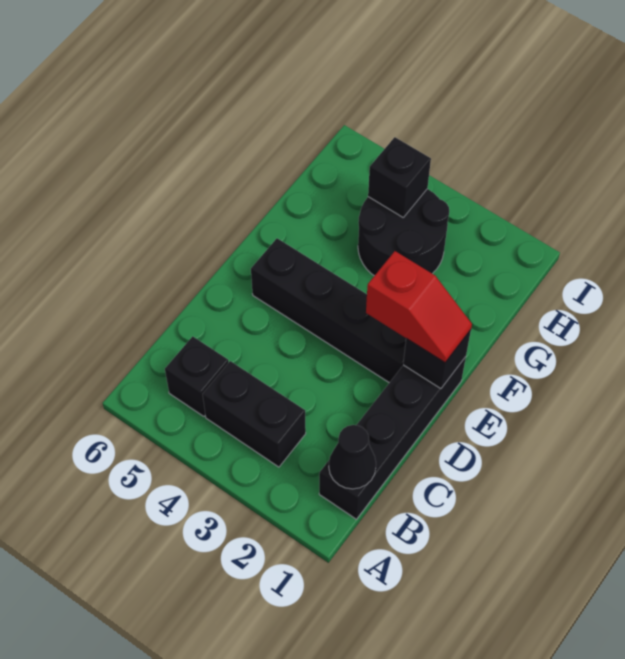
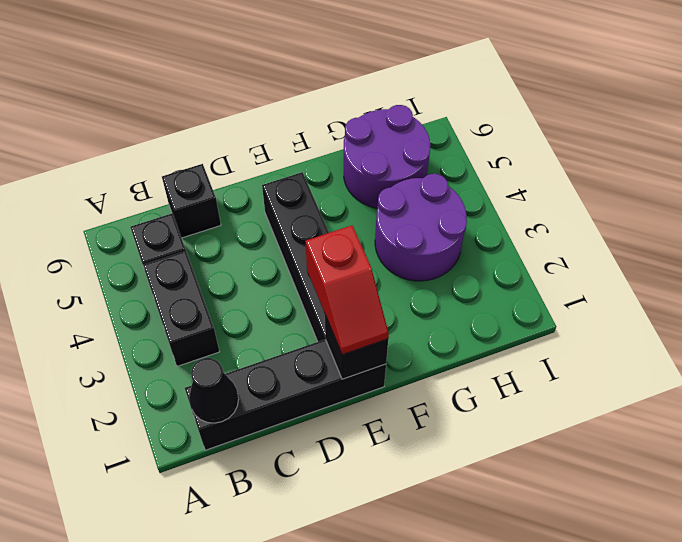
black round brick G3:H4 level 1 -> purple round brick G3:H4 level 1
none -> purple round brick G5:H6 level 1
black brick H4 level 2 -> black brick C6 level 1

